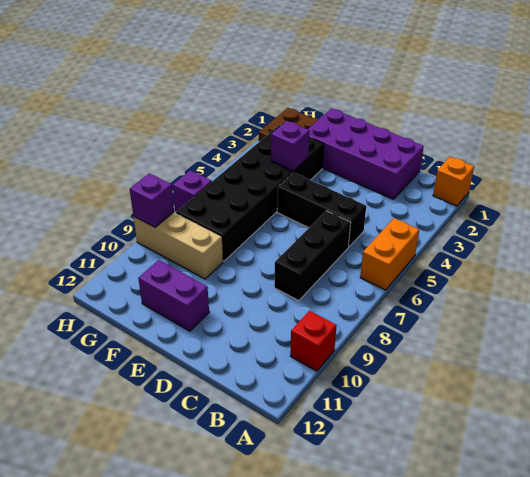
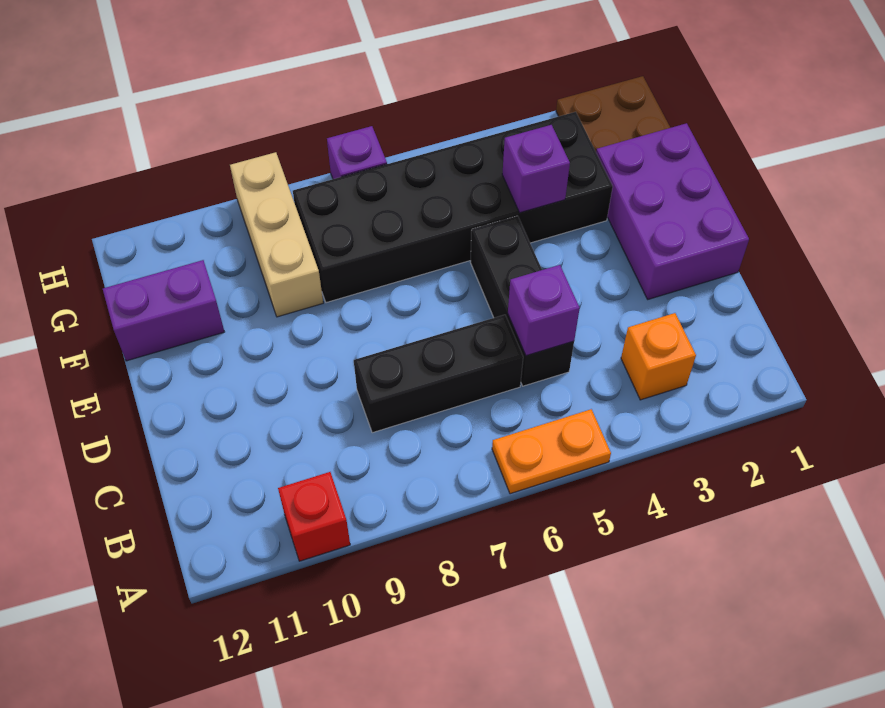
orange brick A1 level 1 -> orange brick B3 level 1
orange brick A5:A6 level 1 -> orange plate A5:A6 level 1
purple brick C1:F2 level 1 -> purple brick D1:F2 level 1
purple brick E11:F11 level 1 -> purple brick F11:F12 level 1
purple brick H9 level 2 -> purple brick C5 level 2

